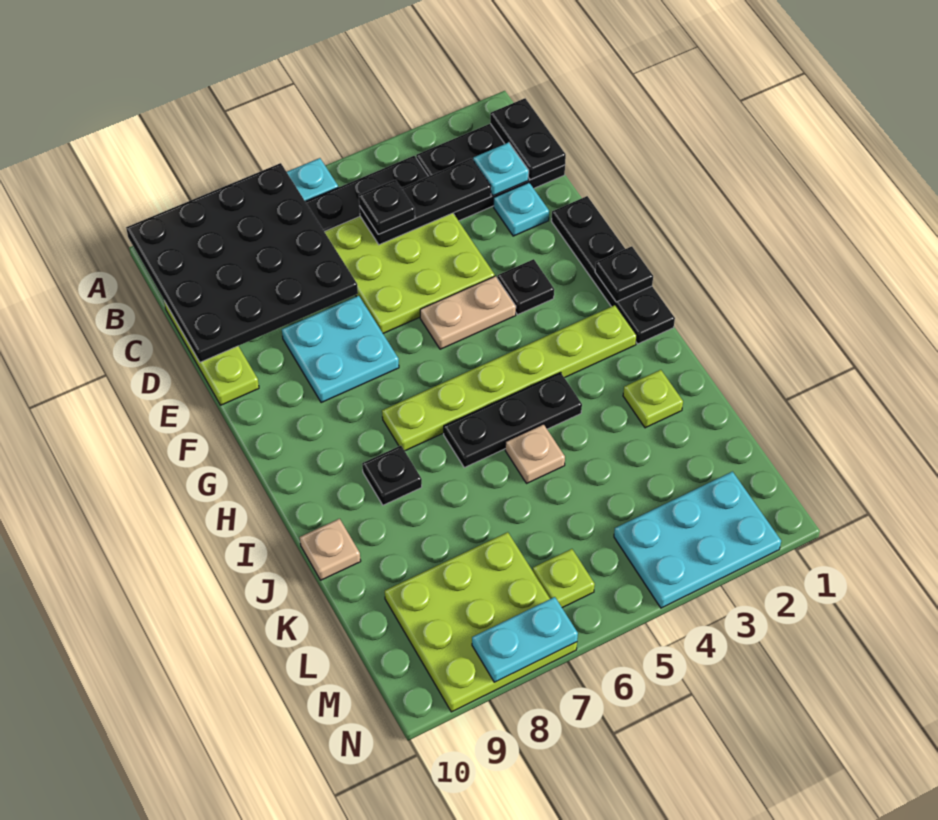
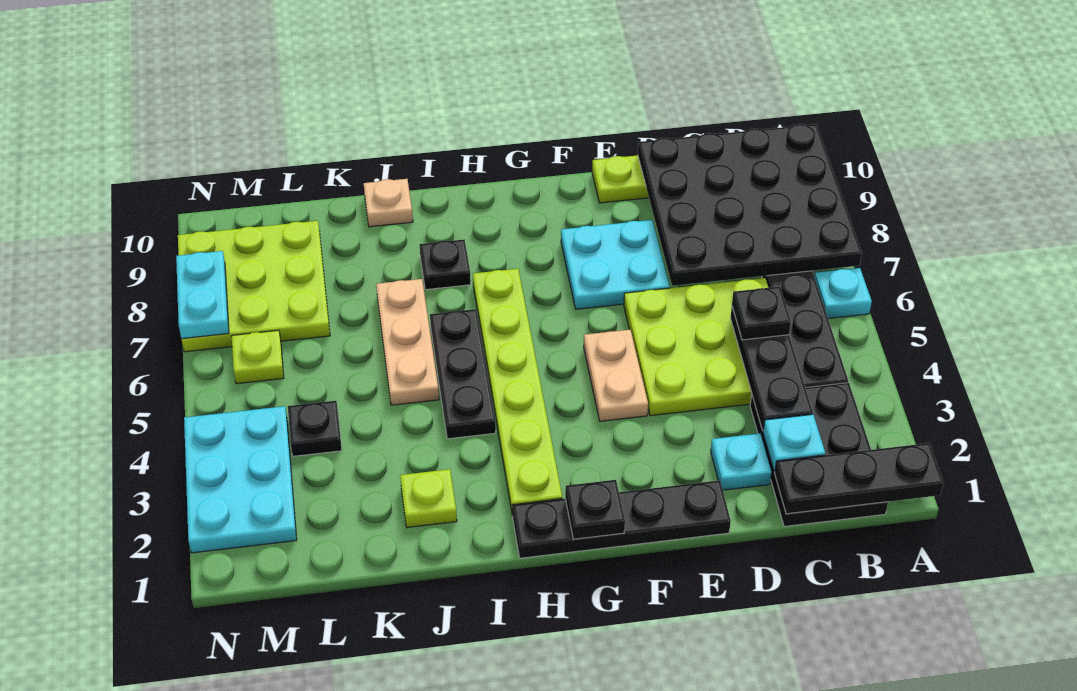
black plate B1:C1 level 2 -> black plate A1:C1 level 2
black plate F3 level 1 -> black plate L4 level 1
tan plate J5 level 1 -> tan plate J5:J7 level 1

